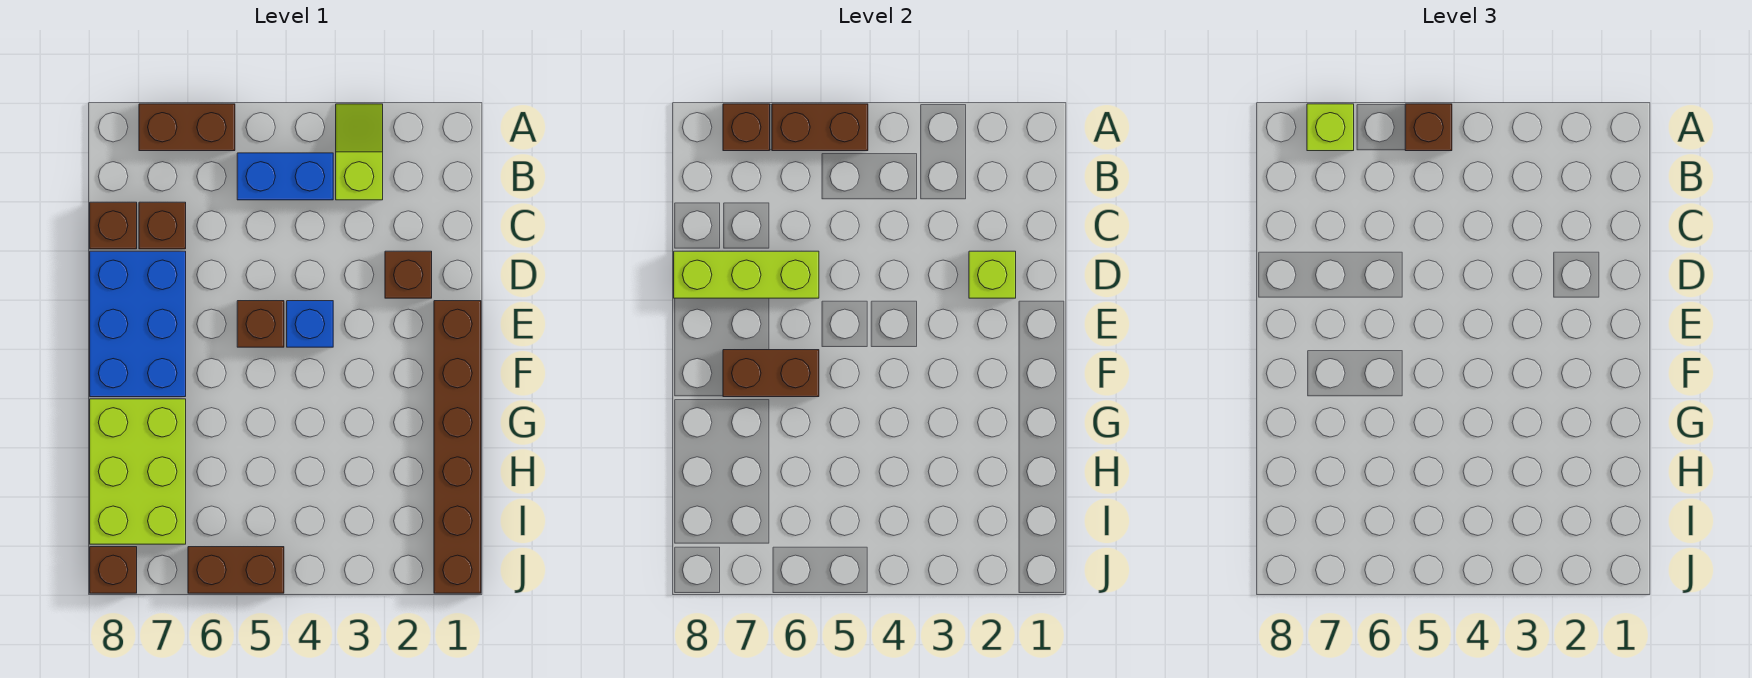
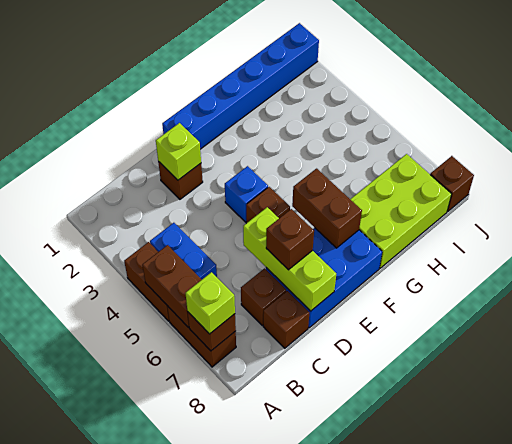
lime slope A3:B3 level 1 top B -> none
brown brick A5 level 3 -> brown brick D7 level 3
brown brick E1:J1 level 1 -> blue brick E1:J1 level 1
brown brick J5:J6 level 1 -> brown brick A4:A5 level 1

